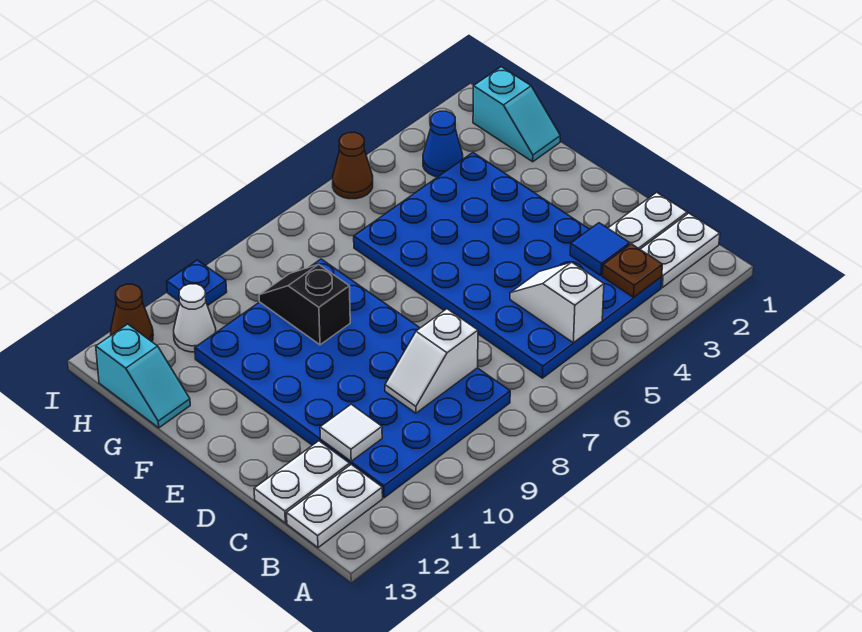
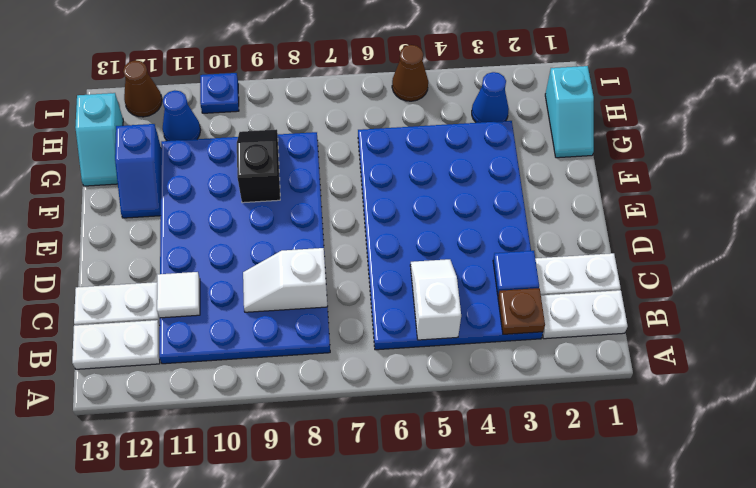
none -> blue slope F12:G12 level 1 top G
white cone H11 level 1 -> blue cone H11 level 1

